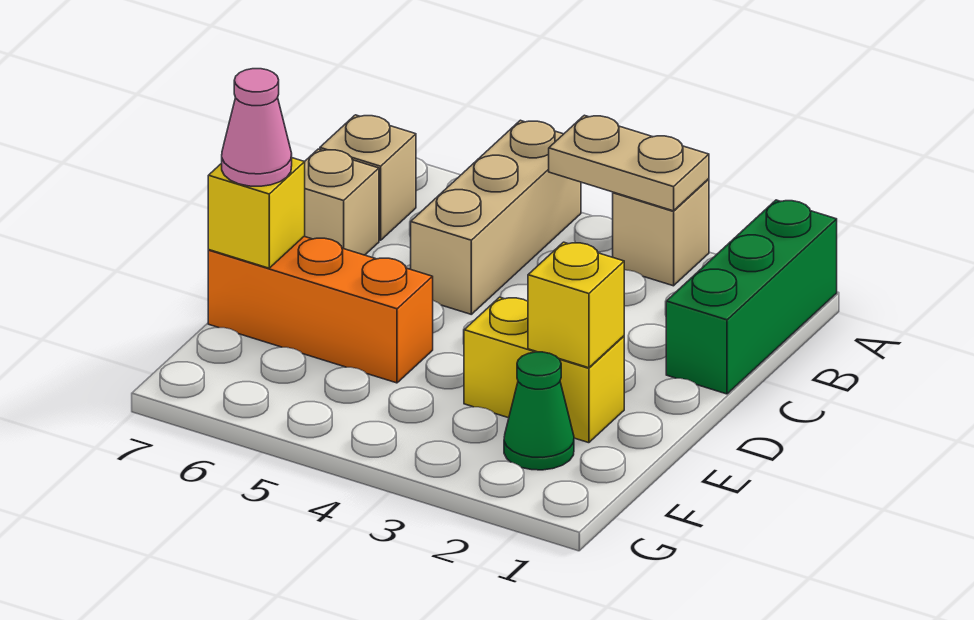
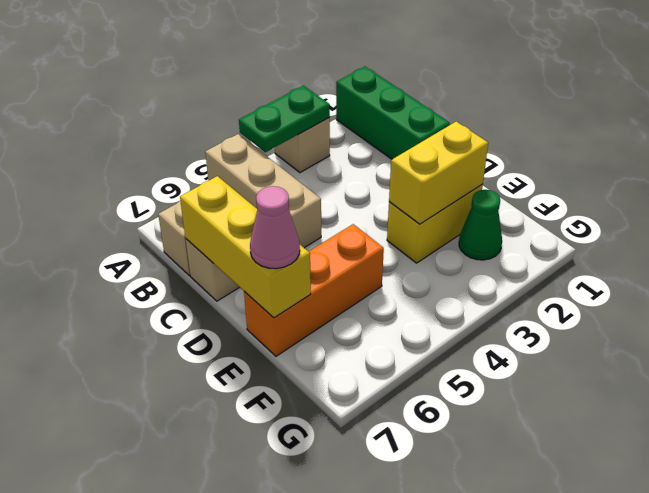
tan plate A3:A4 level 2 -> green plate A3:A4 level 2
yellow brick E2 level 2 -> yellow brick E2:E3 level 2
yellow brick E7 level 2 -> yellow brick C7:E7 level 2

